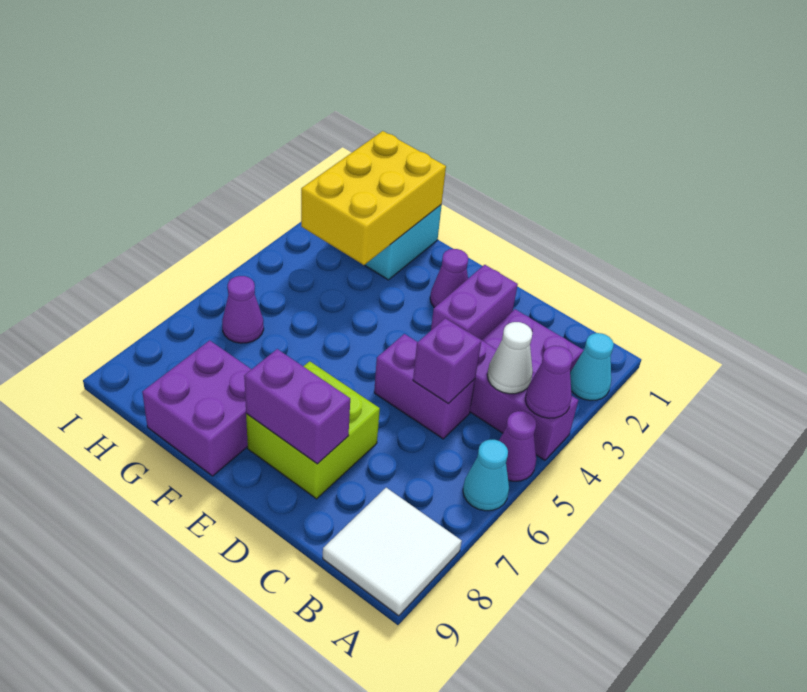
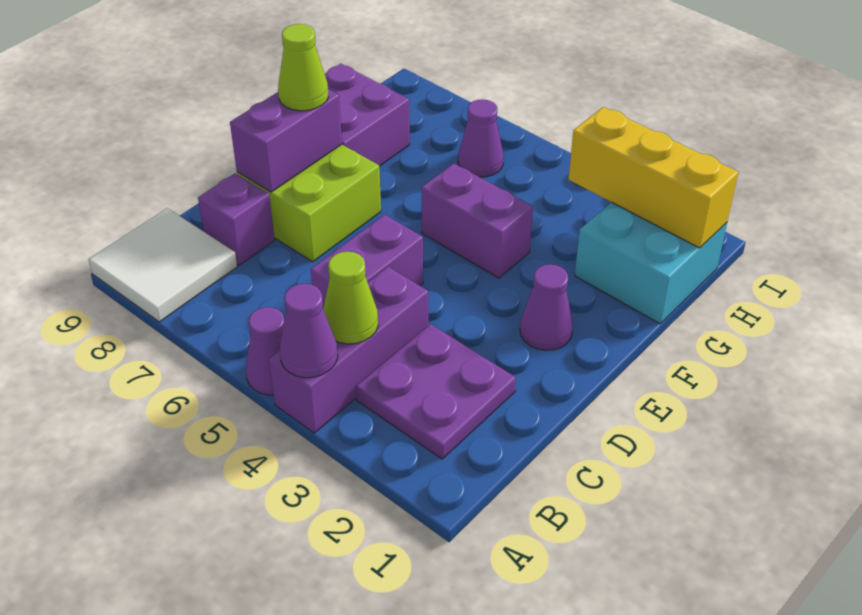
cyan cone A2 level 1 -> none
cyan cone A6 level 1 -> none
white cone B4 level 2 -> lime cone B4 level 2
purple brick C5 level 2 -> purple brick C8 level 1
purple brick D2:D3 level 1 -> purple brick F4:F5 level 1
none -> lime cone E8 level 3
yellow brick G1:H3 level 2 -> yellow brick H1:H3 level 2

